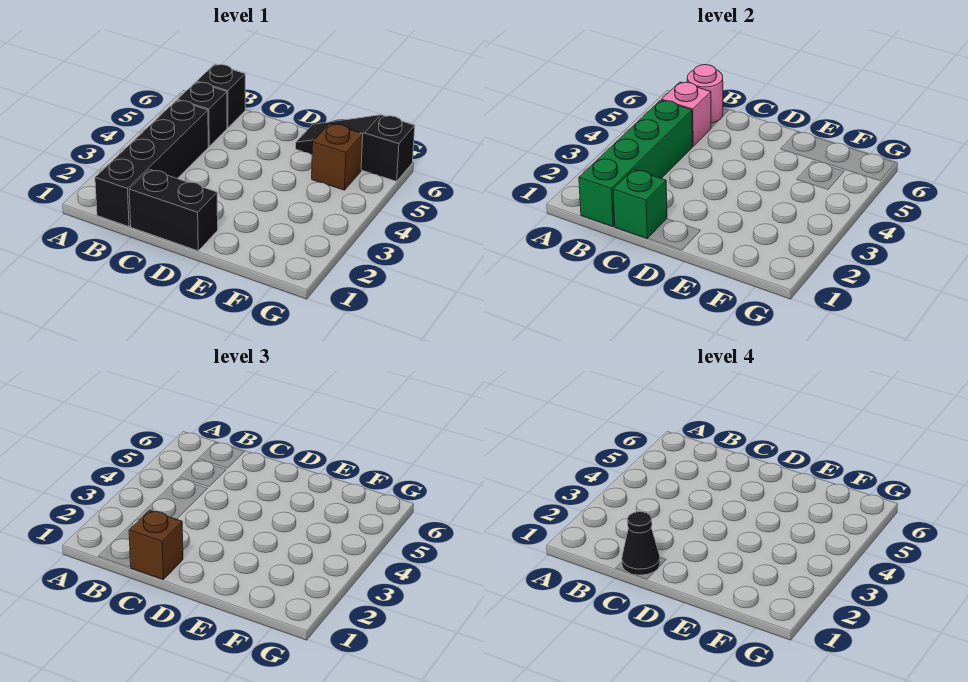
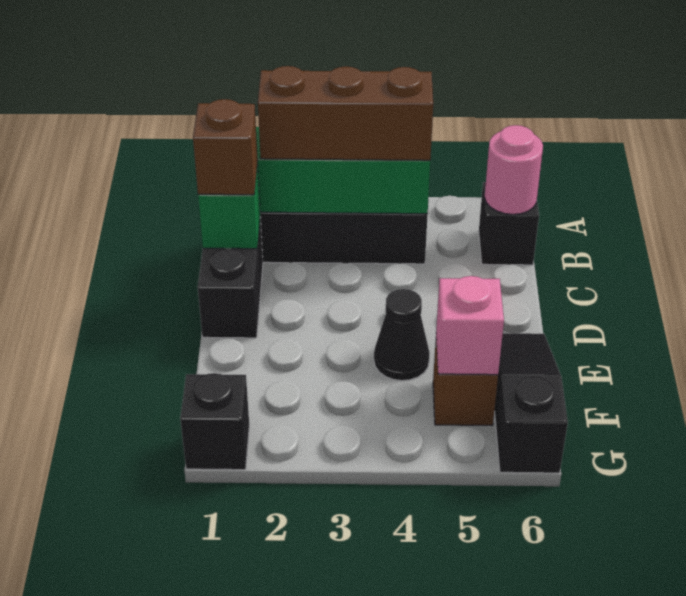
none -> brown brick B2:B4 level 3
black brick B5 level 1 -> black brick G1 level 1
pink brick B5 level 2 -> pink brick F5 level 2
black cone C1 level 4 -> black cone E4 level 1

